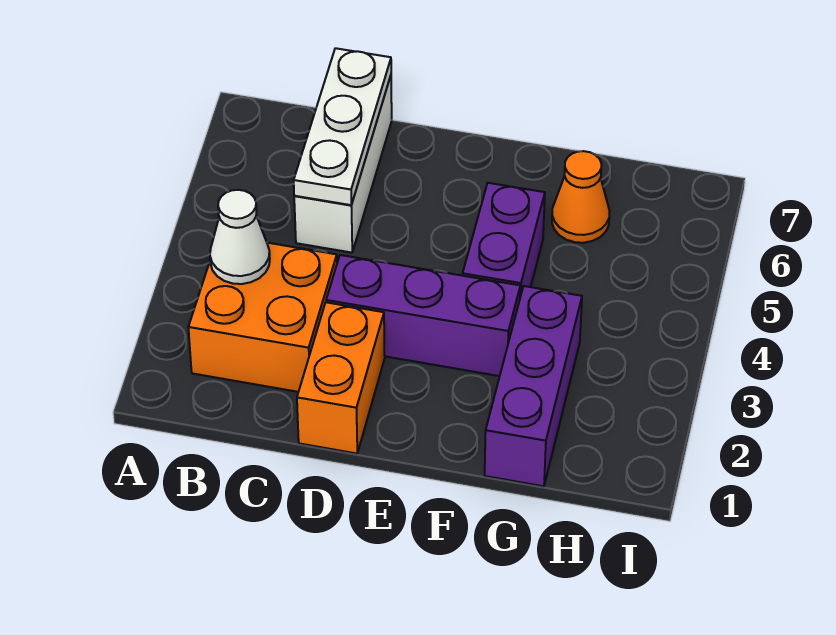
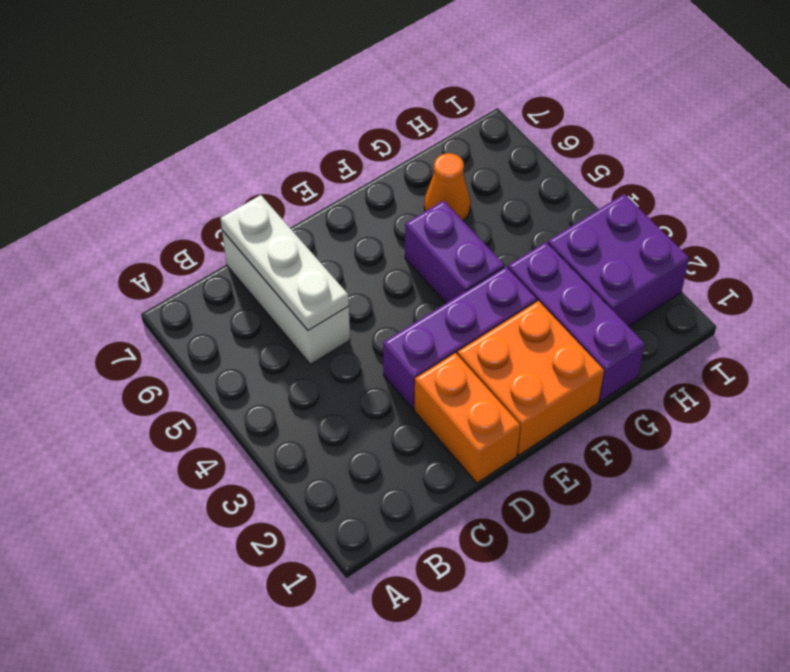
orange brick B2:C3 level 1 -> orange brick E1:F2 level 1
white cone B3 level 2 -> none
none -> purple brick H2:I3 level 1

